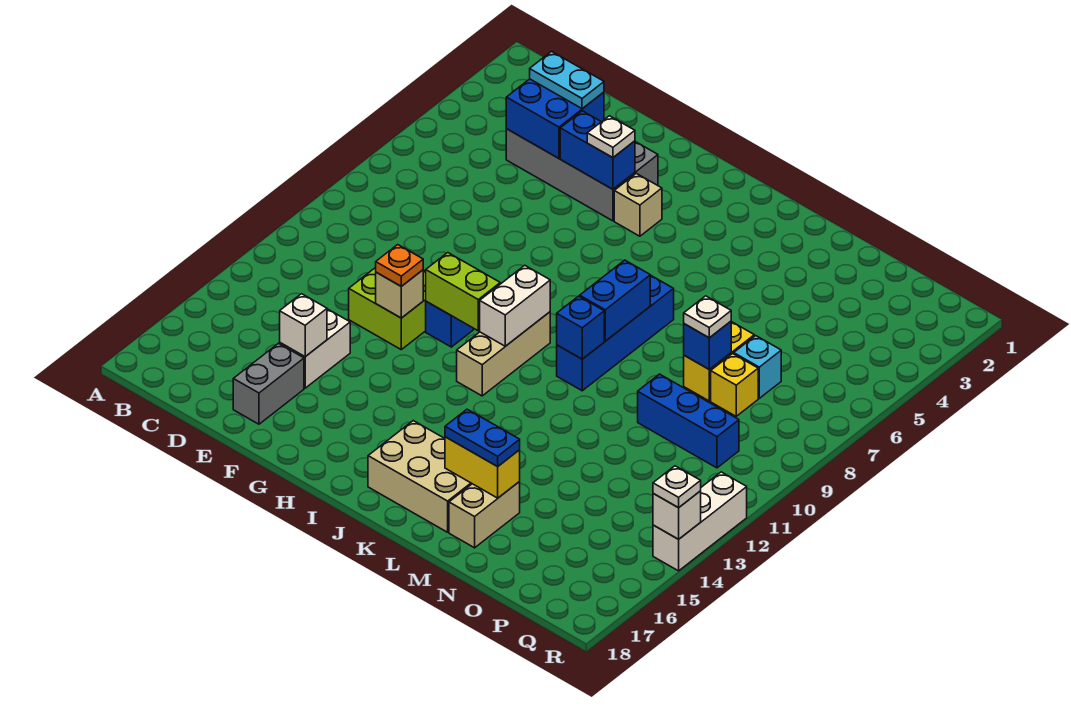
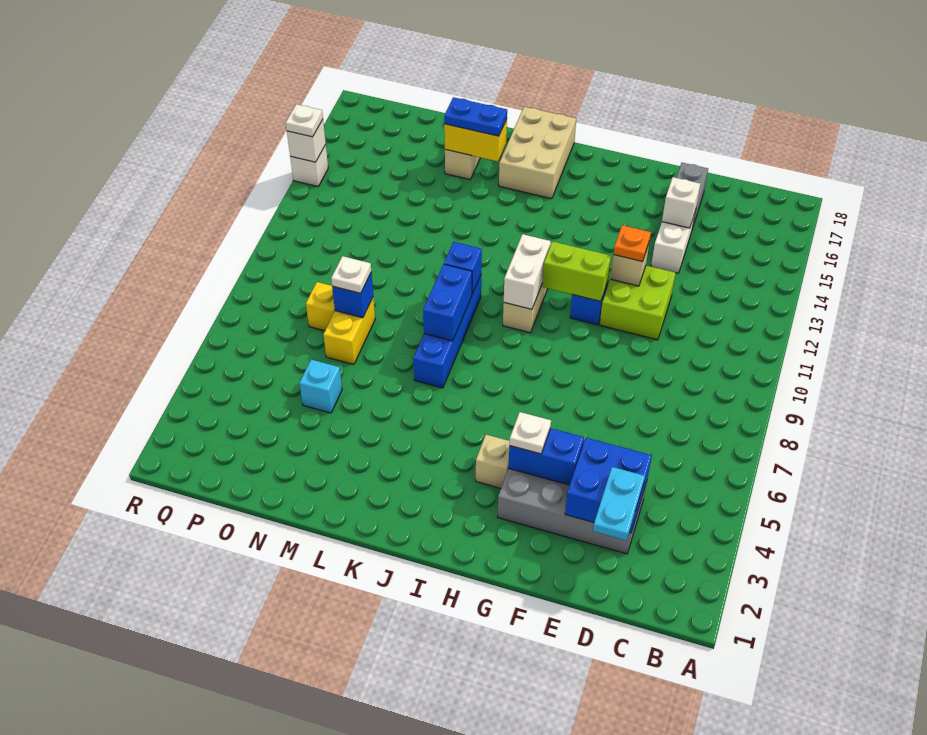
cyan plate D3:E3 level 3 -> cyan plate D2:D3 level 3
tan brick J16:L17 level 1 -> tan brick J16:K18 level 1
blue brick N10:P10 level 1 -> none
cyan brick O7 level 1 -> cyan brick N5 level 1
white brick R12:R14 level 1 -> white brick R14 level 1

